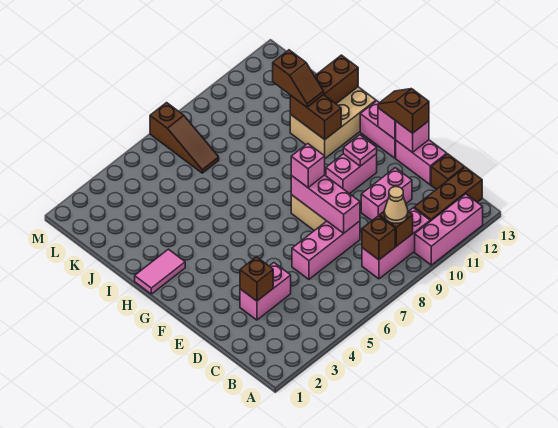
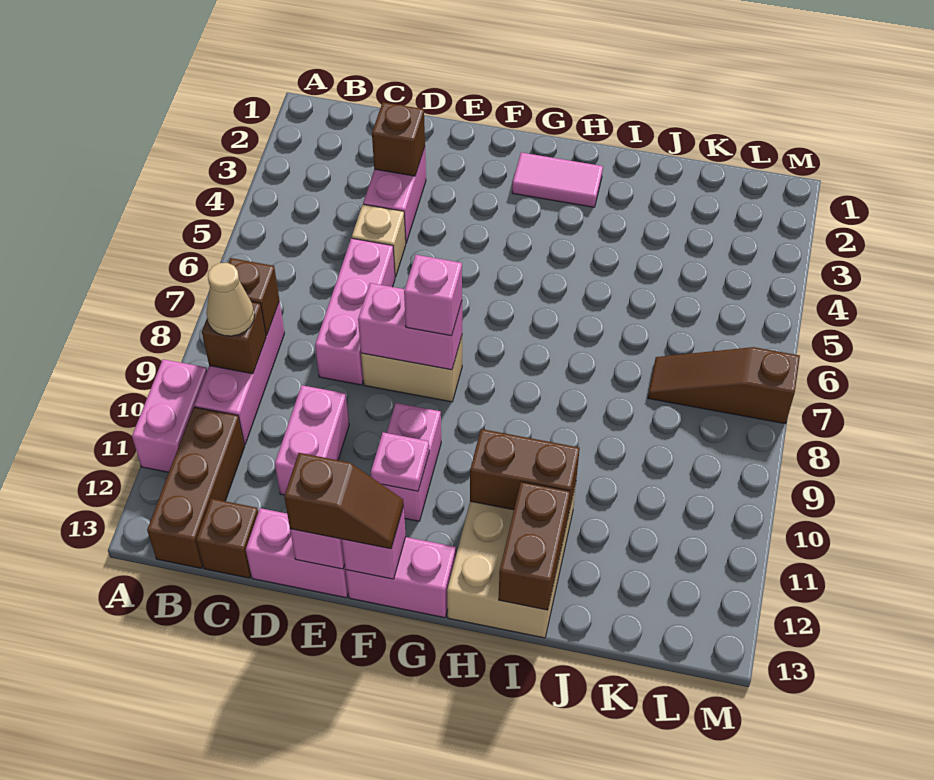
pink brick A10:A12 level 1 -> pink brick A10:A11 level 1
none -> tan brick D5 level 1
pink brick D8:F8 level 2 -> pink brick E8:F8 level 2
pink tile H1:H2 level 1 -> pink tile G2:H2 level 1
brown slope I11:J11 level 3 top J -> none

